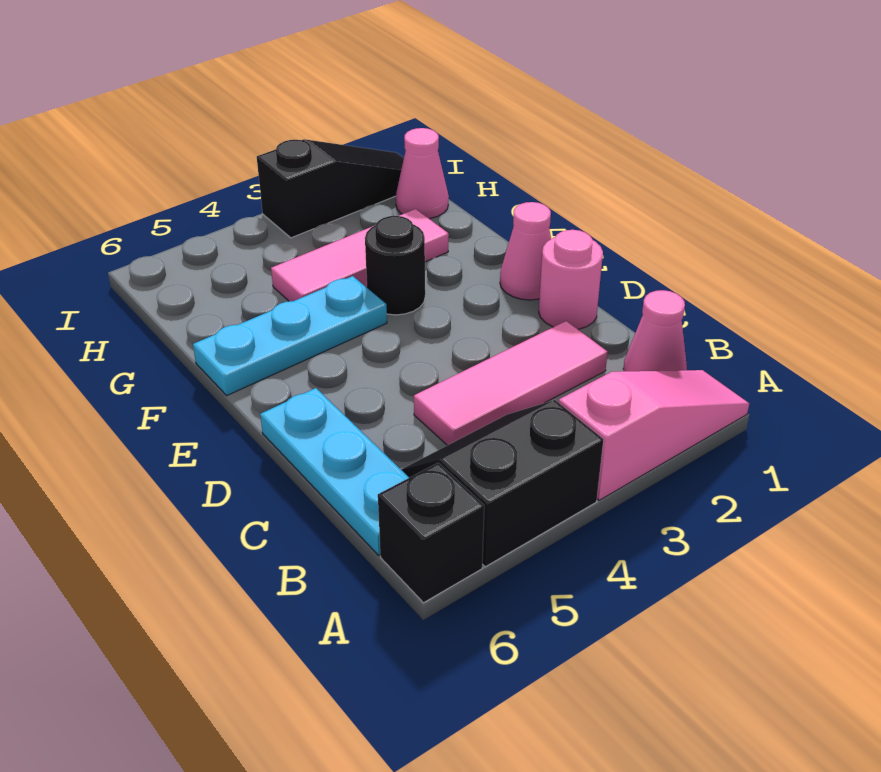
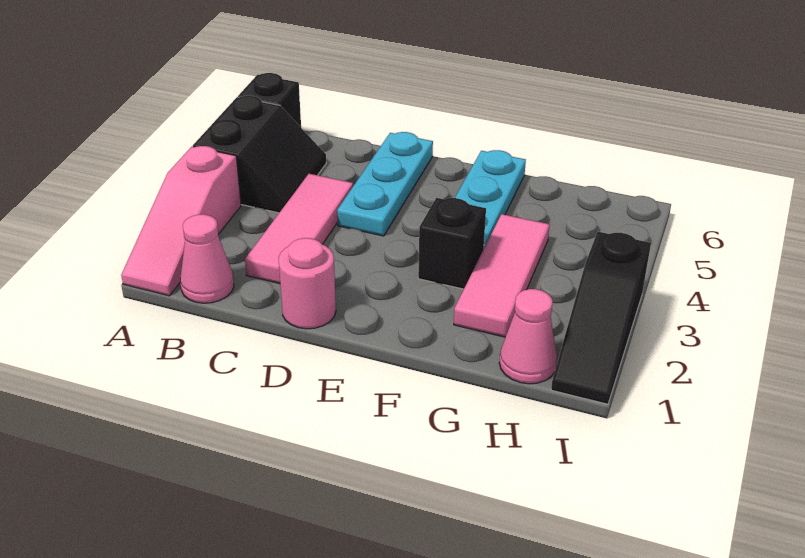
cyan plate B6:D6 level 1 -> cyan plate D4:D6 level 1
pink cone E1 level 1 -> none
black round brick F3 level 1 -> black brick F3 level 1

